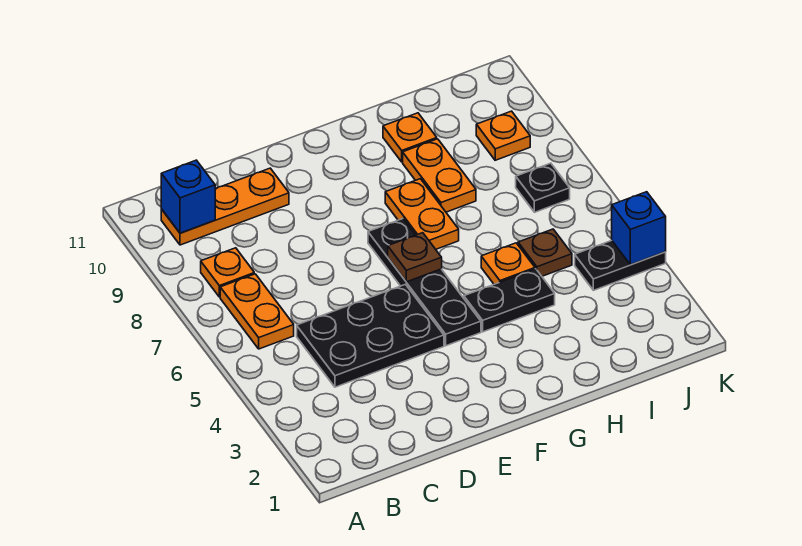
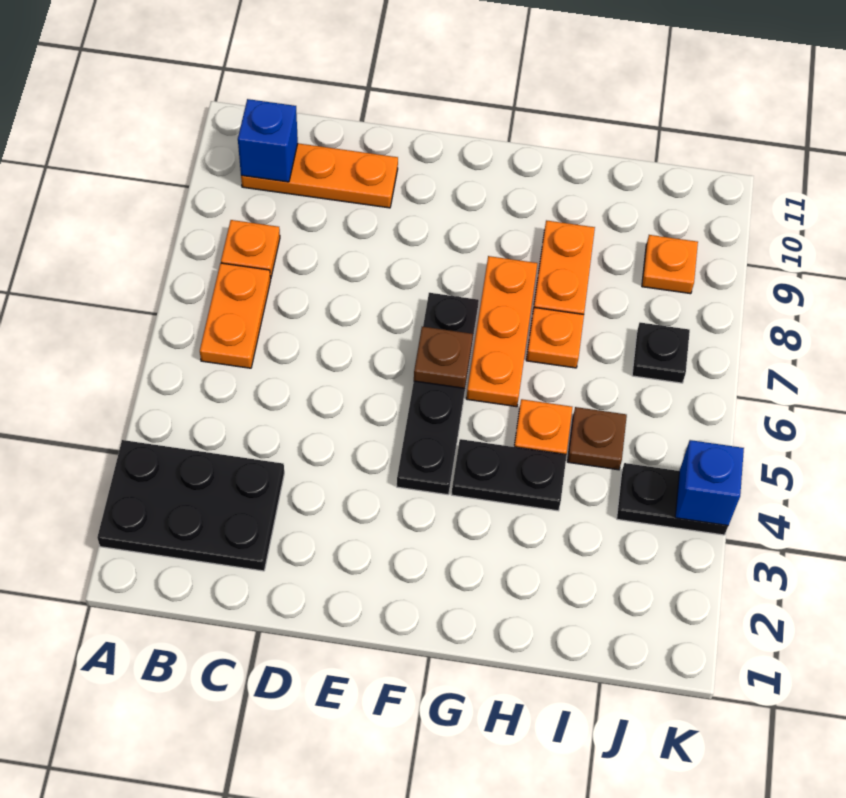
black plate C4:E5 level 1 -> black plate A2:C3 level 1
orange plate G7:G8 level 1 -> orange plate G6:G8 level 1
orange plate H10 level 1 -> orange plate H7 level 1

